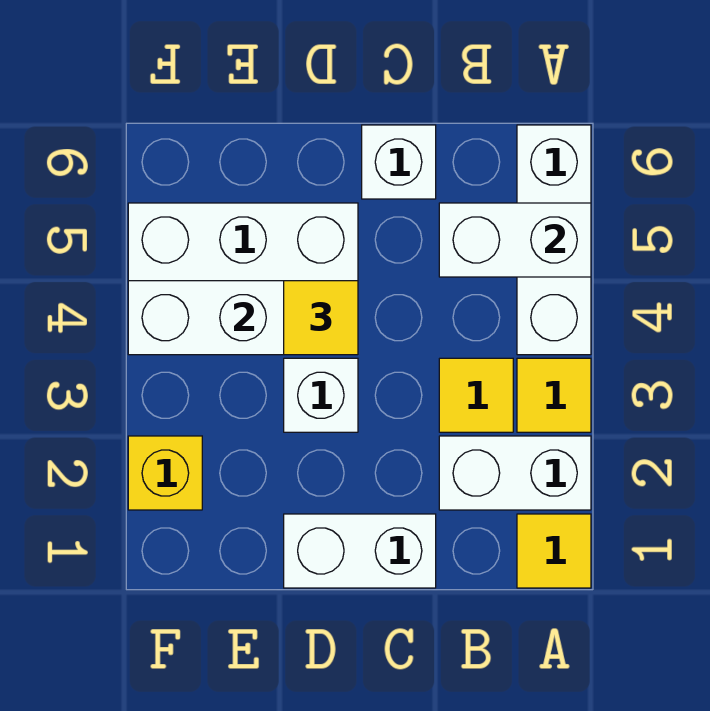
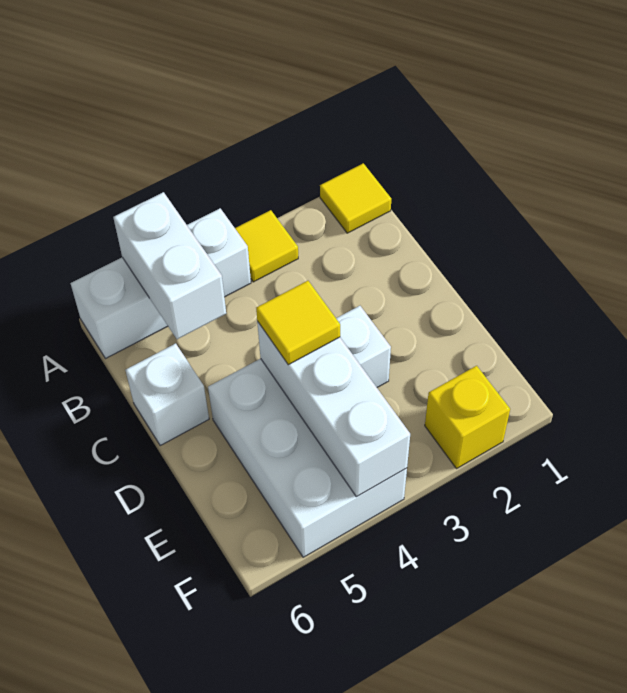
white brick A2:B2 level 1 -> none
yellow tile B3 level 1 -> none
white brick C1:D1 level 1 -> none

